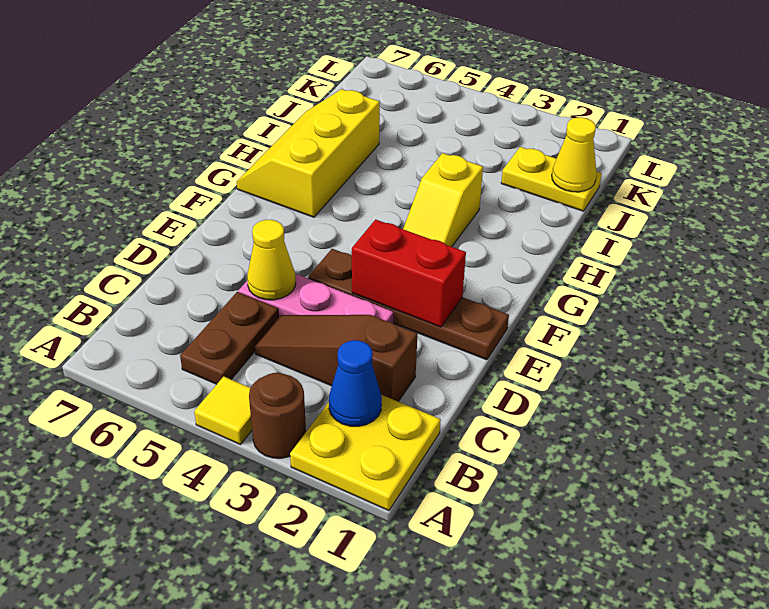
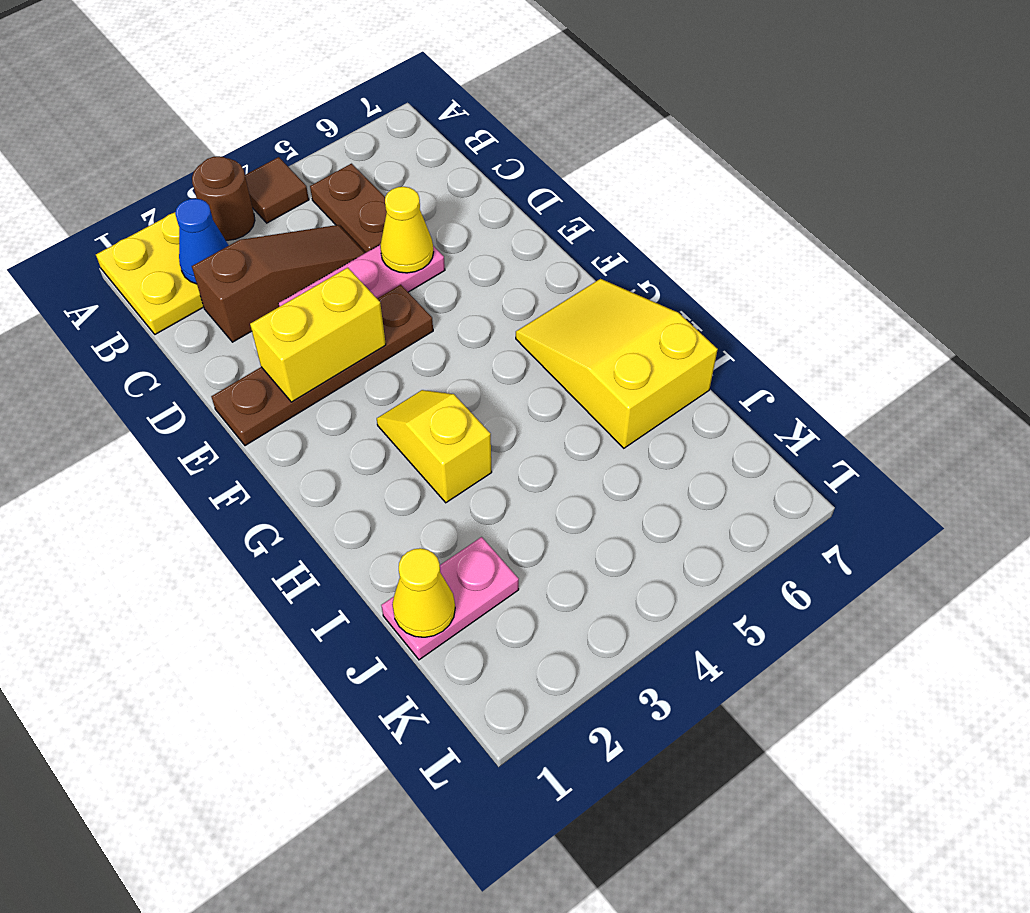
yellow tile A4 level 1 -> brown tile A4 level 1
red brick E2:E3 level 2 -> yellow brick E2:E3 level 2
yellow slope G6:I7 level 1 top 6 -> yellow slope G6:I7 level 1 top I
yellow plate J1:J2 level 1 -> pink plate J1:J2 level 1

